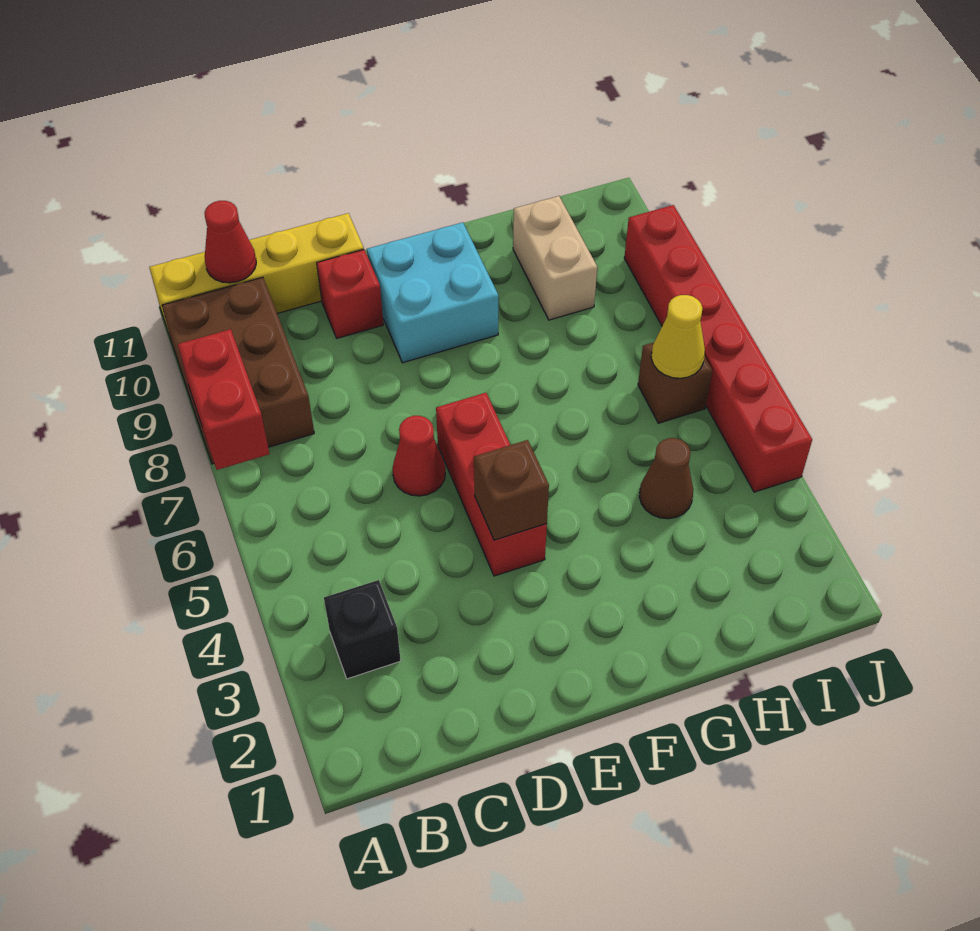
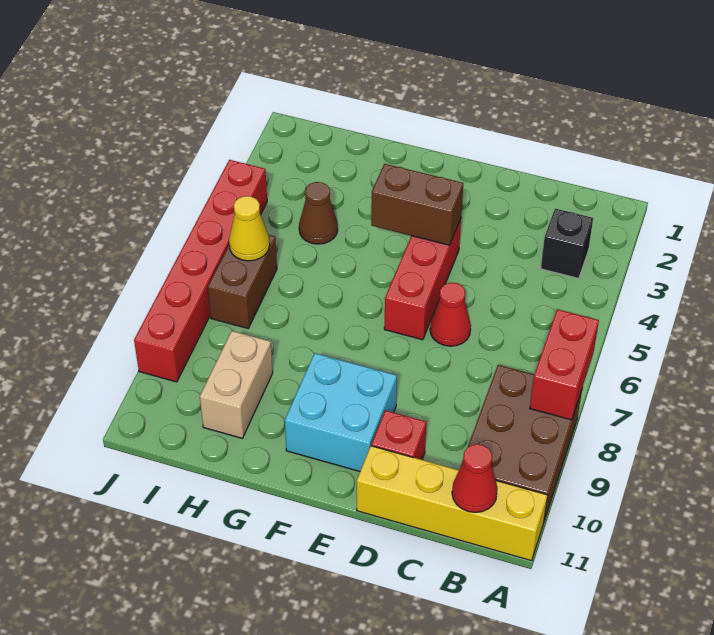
brown brick E4 level 2 -> brown brick E4:F4 level 2
brown brick I6 level 1 -> brown brick I6:I7 level 1

